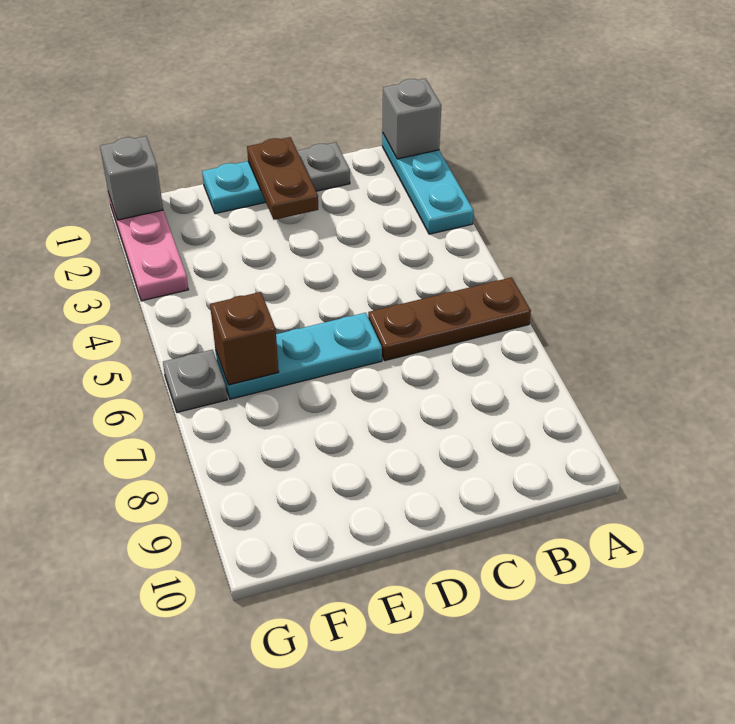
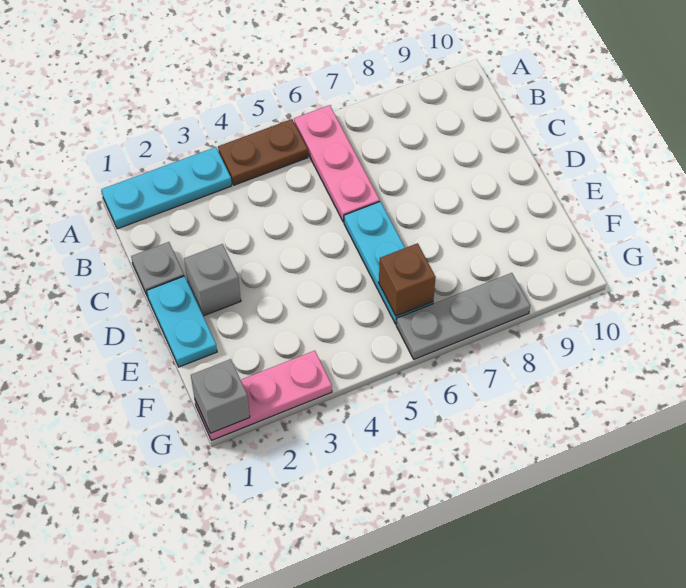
grey brick A1 level 2 -> grey brick D2 level 1
brown plate A6:C6 level 1 -> pink plate A6:C6 level 1
brown plate D1:D2 level 2 -> brown plate A4:A5 level 1
grey plate G6 level 1 -> grey plate G6:G8 level 1

